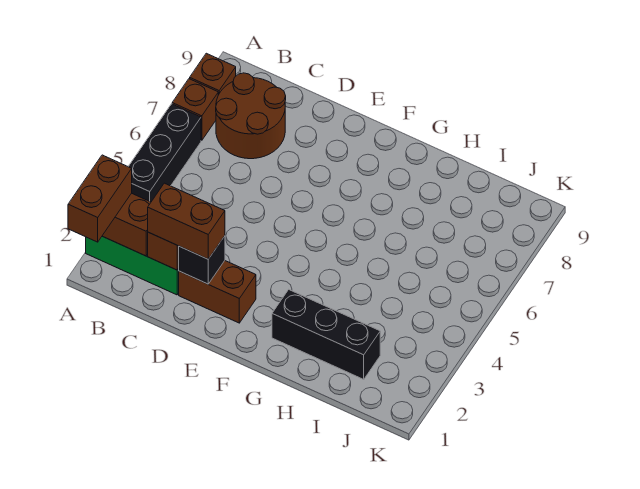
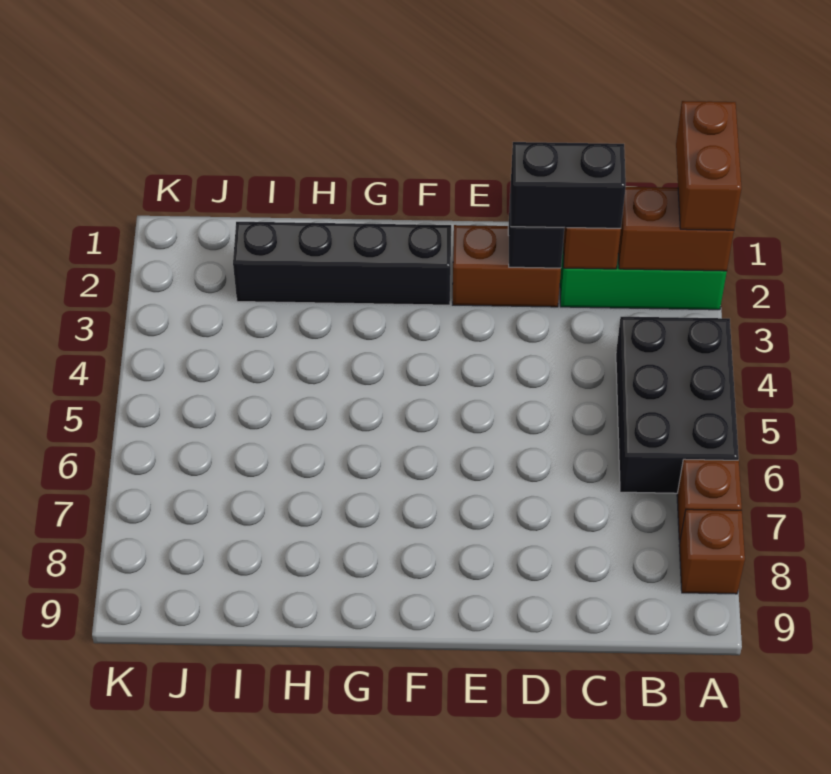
black brick A4:A6 level 1 -> black brick A4:B6 level 1
brown round brick B7:C8 level 1 -> none
brown brick C2:D2 level 3 -> black brick C2:D2 level 3
black brick G2:I2 level 1 -> black brick F2:I2 level 1

